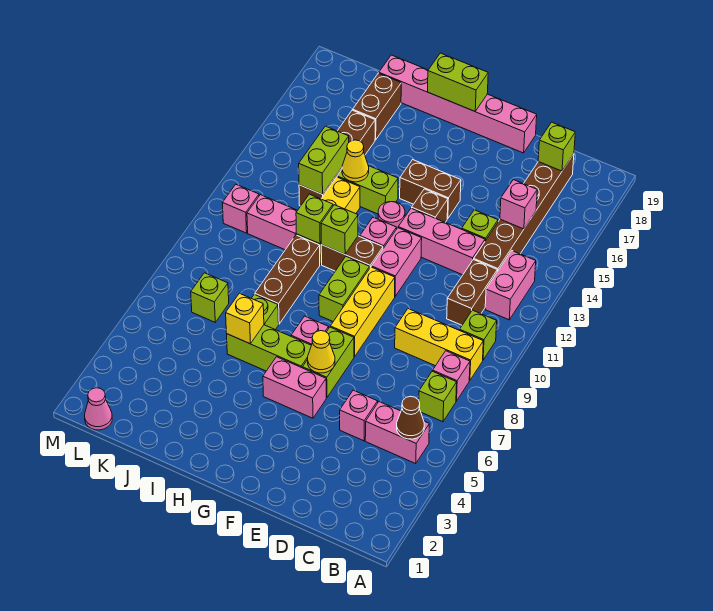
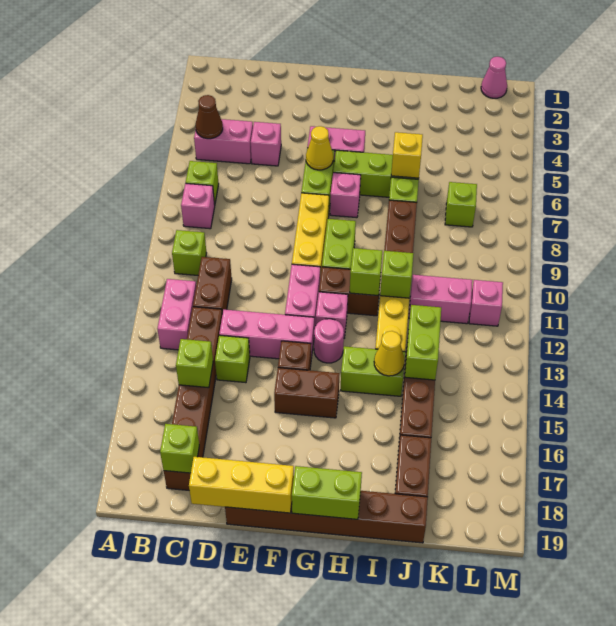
yellow brick B9:D9 level 1 -> yellow brick D19:F19 level 2
pink brick C15 level 2 -> lime brick C15 level 2
pink brick E19:J19 level 1 -> brown brick E19:J19 level 1

